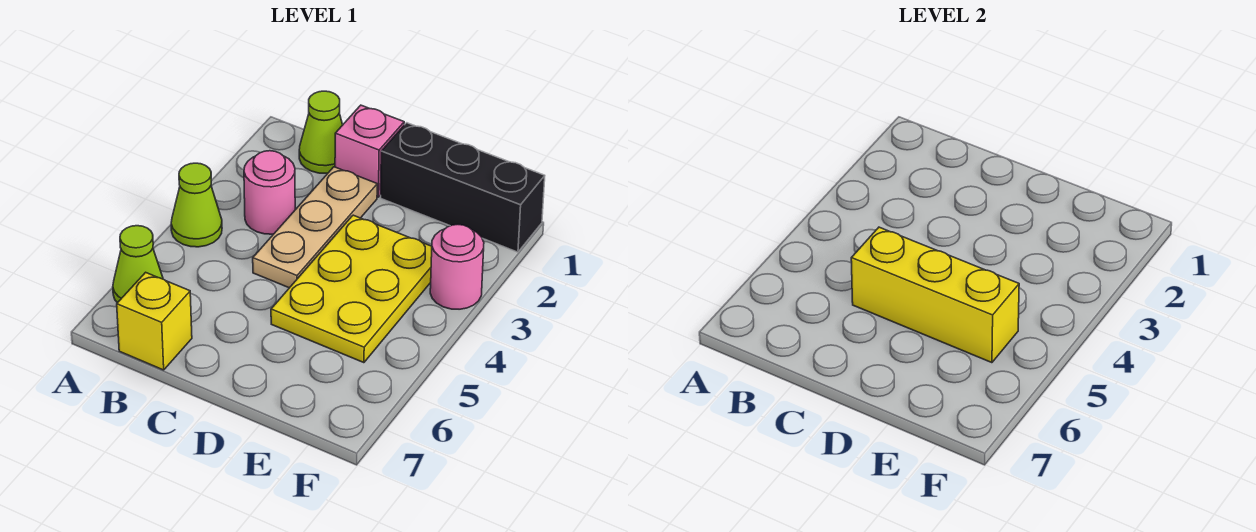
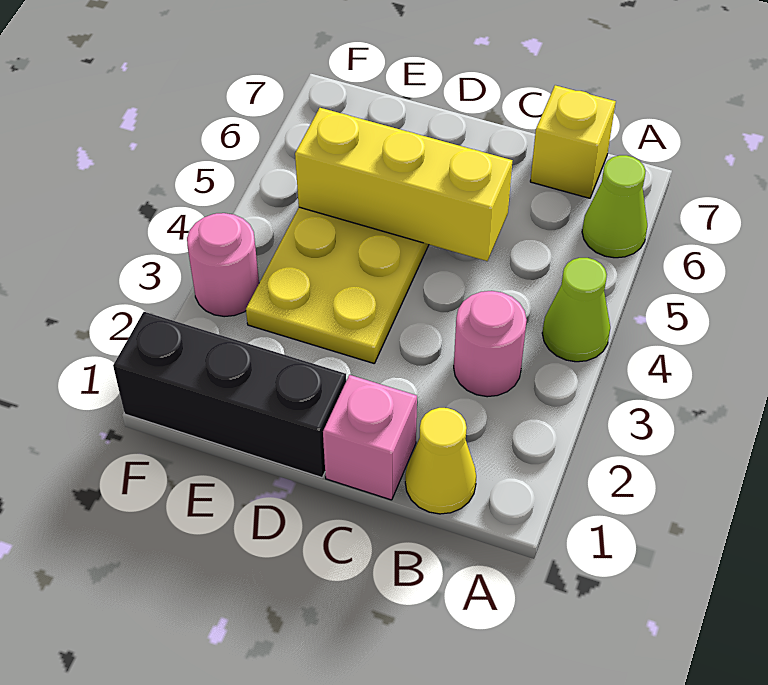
lime cone B1 level 1 -> yellow cone B1 level 1
tan plate C2:C4 level 1 -> none

